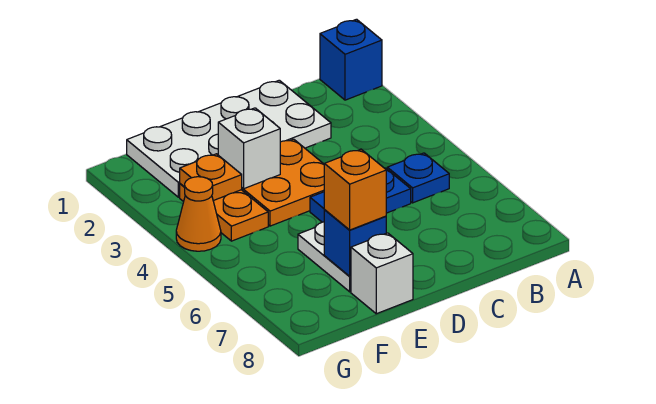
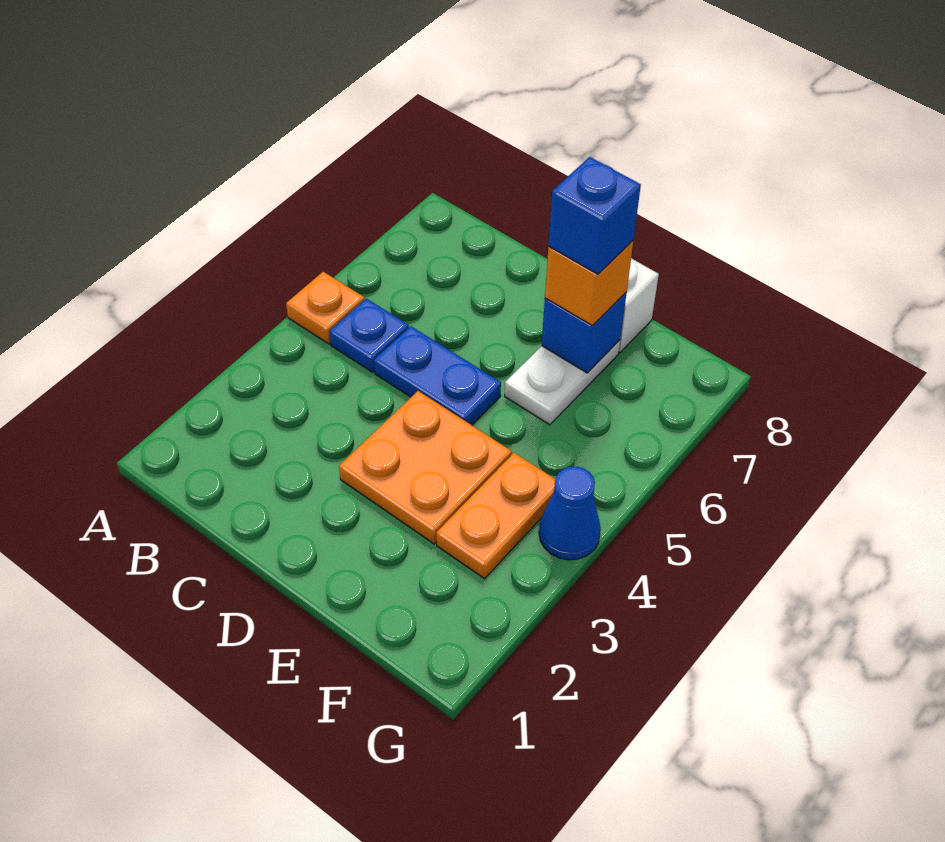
blue brick A1 level 1 -> blue brick E7 level 4
white plate C1:F2 level 1 -> none
white brick E3 level 2 -> none
orange plate F3 level 2 -> orange plate A5 level 1
orange cone G4 level 1 -> blue cone G4 level 1

